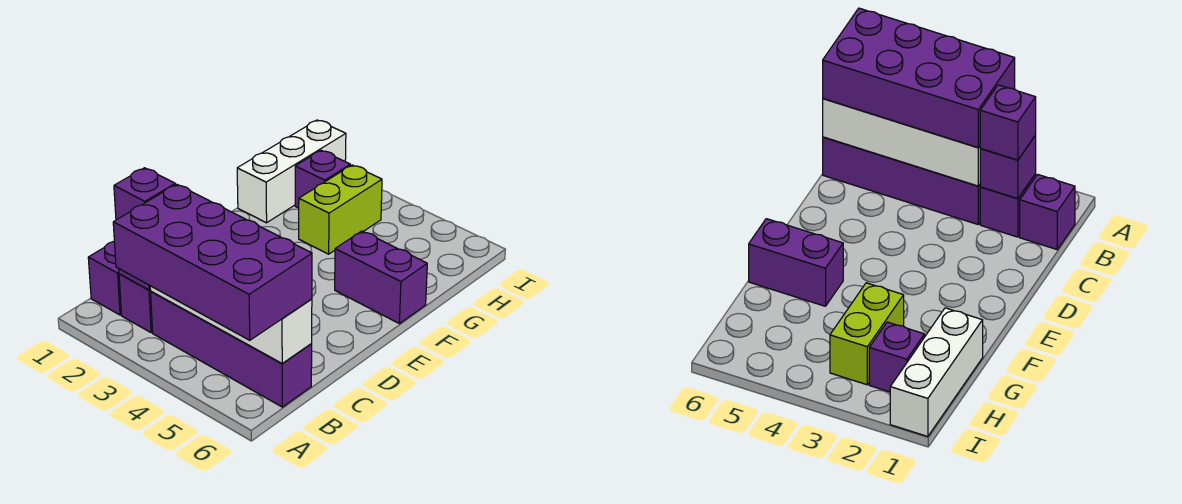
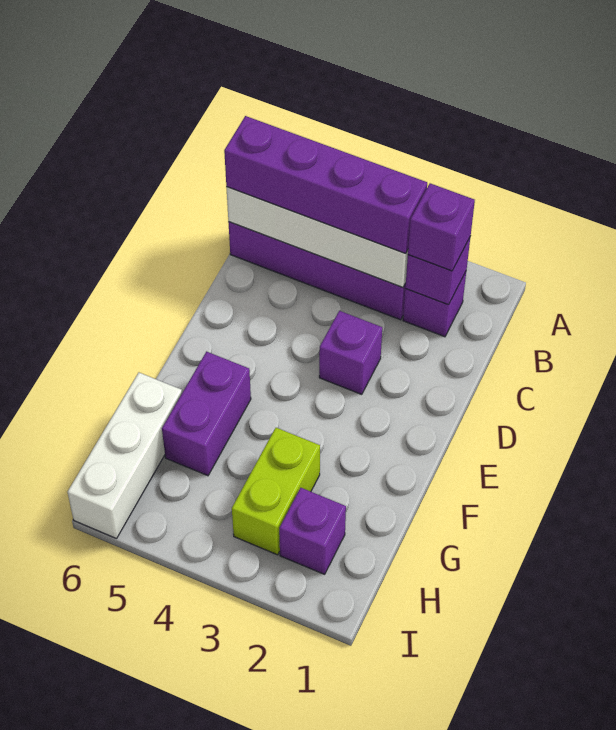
purple brick A3:B6 level 3 -> purple brick B3:B6 level 3
purple brick B1 level 1 -> purple brick D3 level 1
purple brick F5:F6 level 1 -> purple brick F5:G5 level 1
white brick G1:I1 level 1 -> white brick G6:I6 level 1

